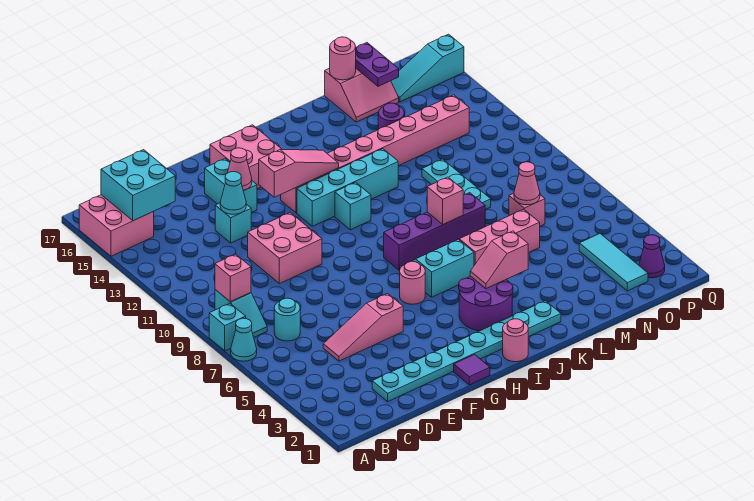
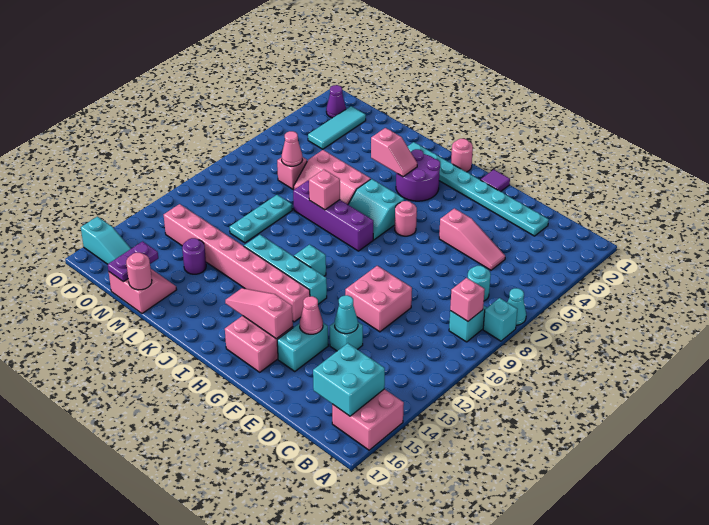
pink slope G13:I13 level 2 top G -> pink slope G15:I15 level 2 top G

